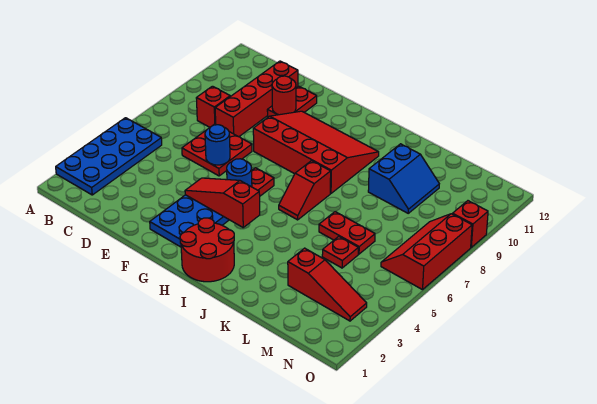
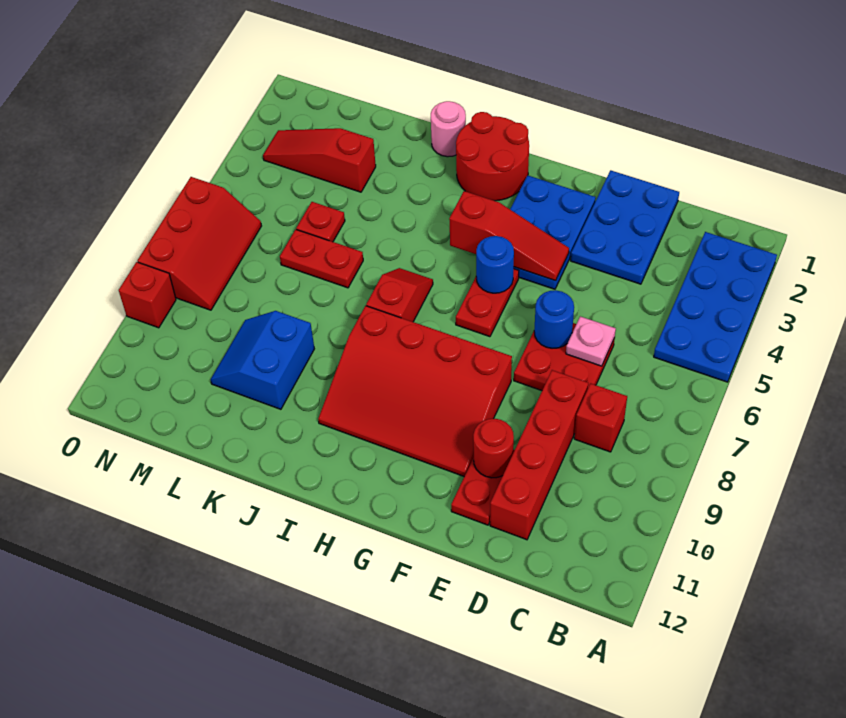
none -> blue plate D1:E3 level 1
none -> pink plate D6 level 2
none -> pink round brick J1 level 1

